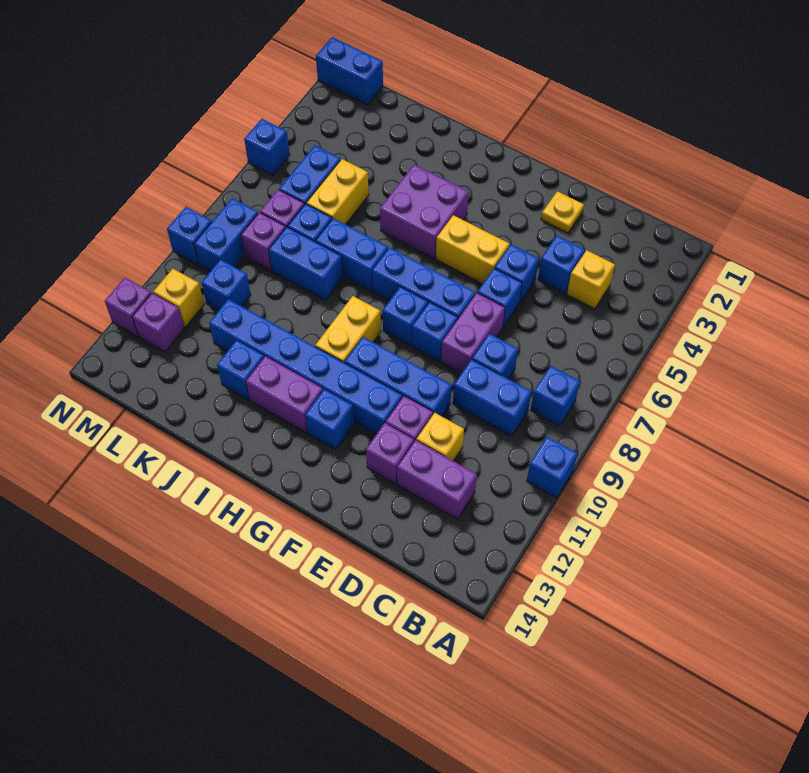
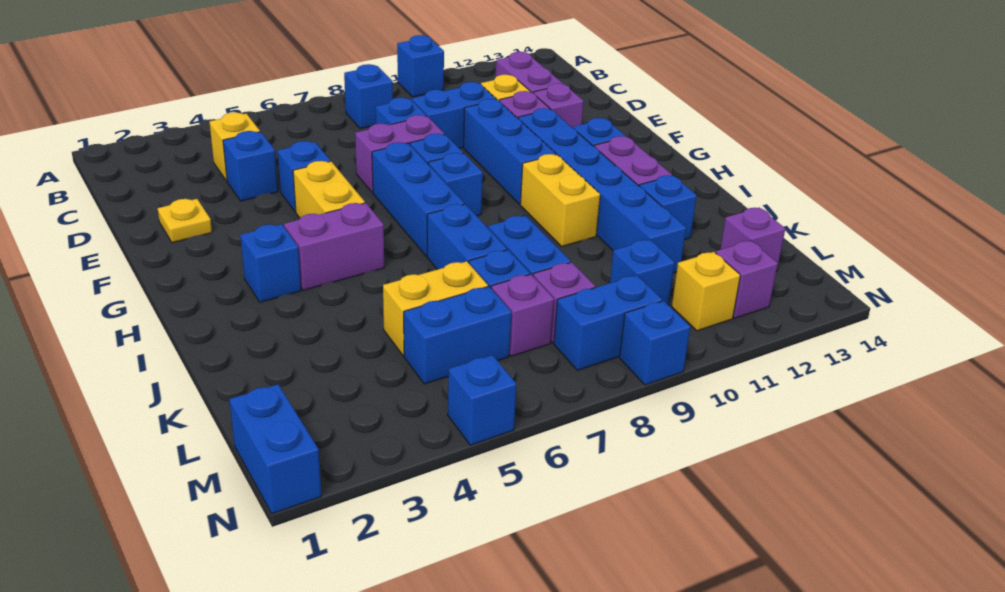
blue brick C9:D9 level 1 -> blue brick D9:D10 level 1
blue brick E6 level 1 -> blue brick H3 level 1
purple brick H4:I5 level 1 -> purple brick H4:H5 level 1
yellow brick H9:H10 level 1 -> yellow brick H10:I10 level 1
purple brick N12 level 1 -> purple brick L13 level 1

